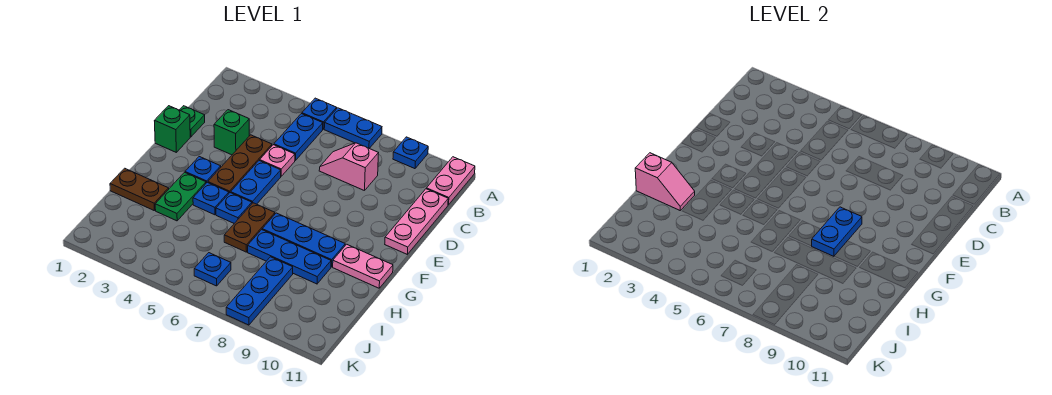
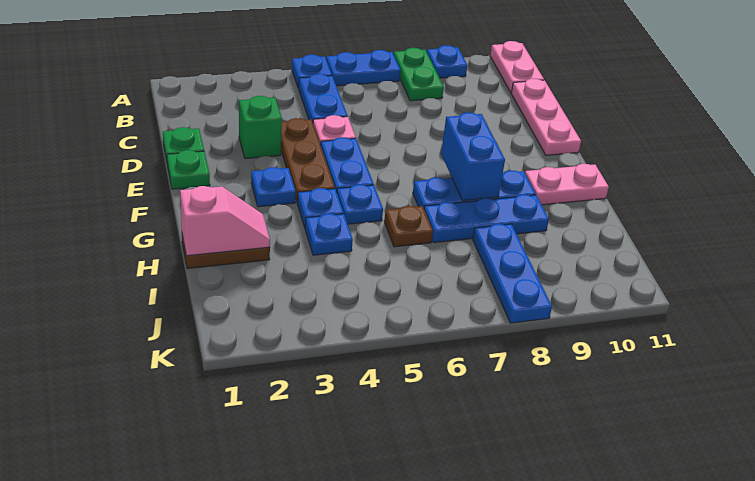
pink slope C7:C8 level 1 top 8 -> none
green brick E1 level 1 -> green plate E1 level 1
blue plate F8:G8 level 2 -> blue brick F8:G8 level 2
green plate G3:H3 level 1 -> green plate A8:B8 level 1
brown plate G6:H6 level 1 -> brown plate H6 level 1
blue plate J6 level 1 -> blue plate H4 level 1

